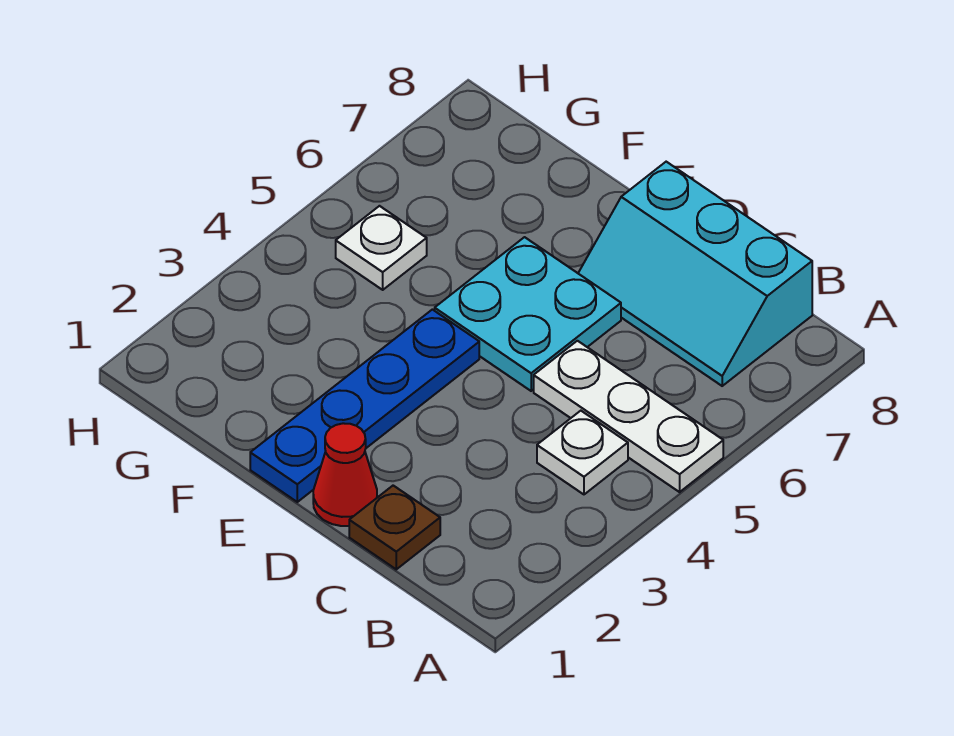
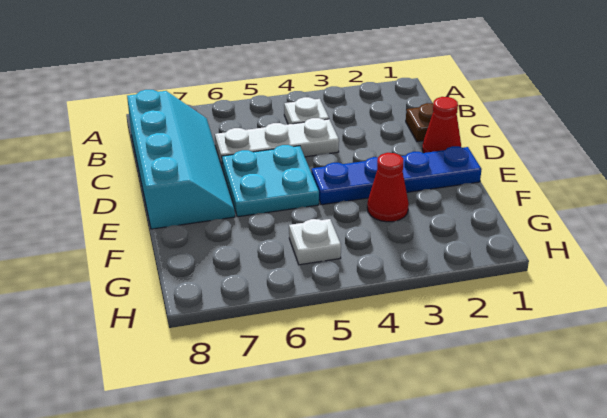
white plate A5:C5 level 1 -> white plate C4:C6 level 1
cyan slope B7:D8 level 1 top 8 -> cyan slope B7:E8 level 1 top 8
none -> red cone F3 level 1

